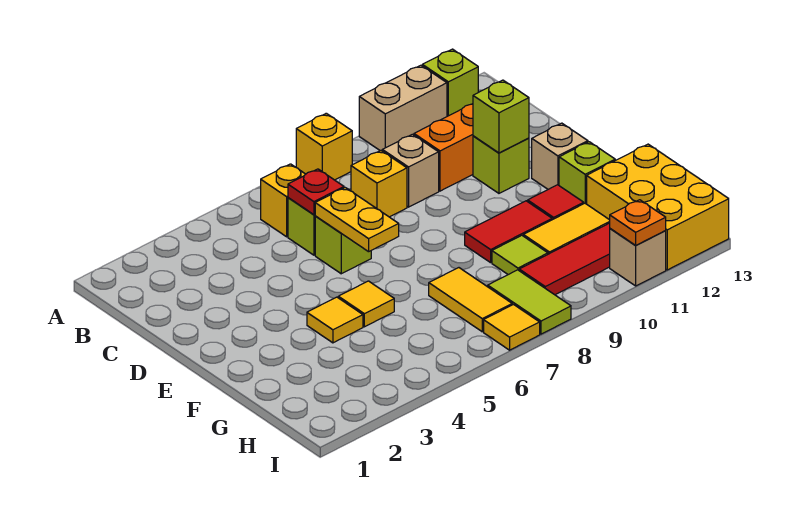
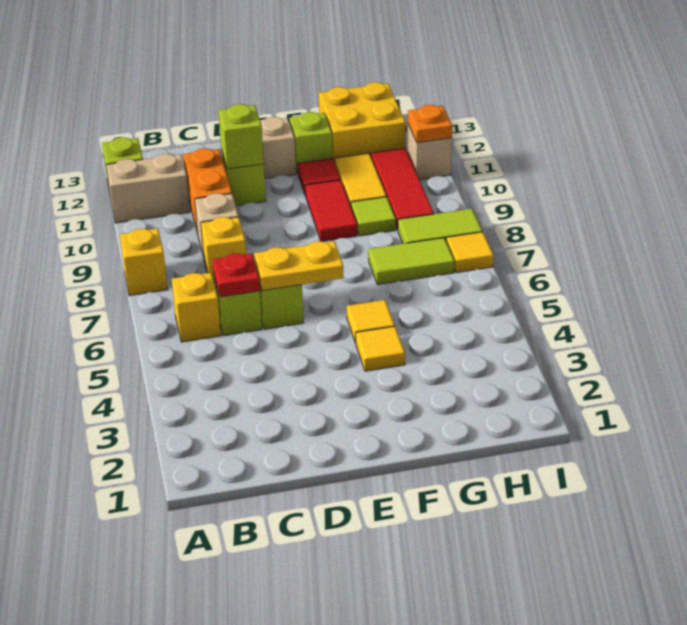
tan brick A10:A11 level 1 -> tan brick A11:B11 level 1
yellow tile G7:H7 level 1 -> lime tile G7:H7 level 1
yellow brick G12:I13 level 1 -> yellow brick G12:H13 level 1

